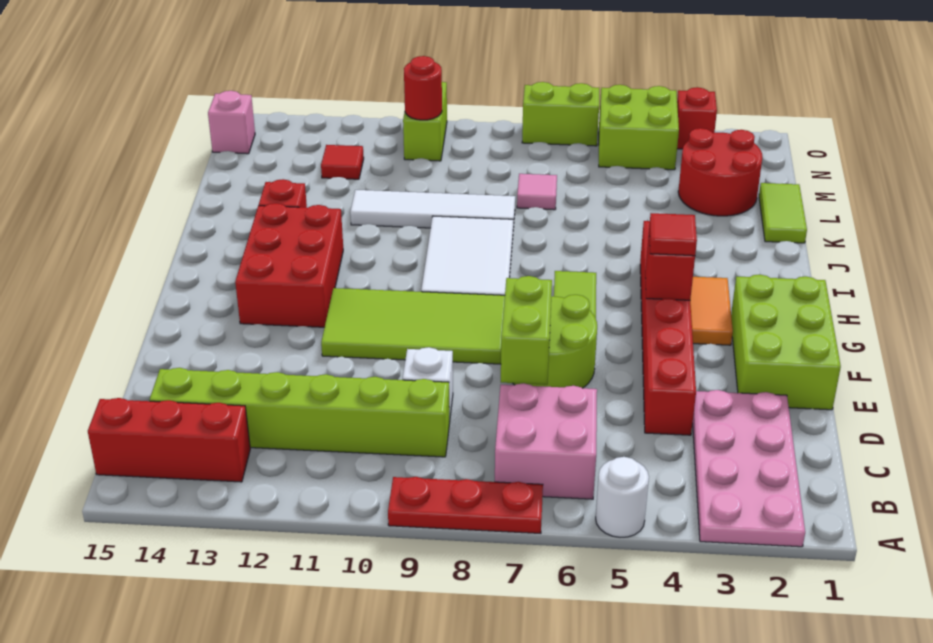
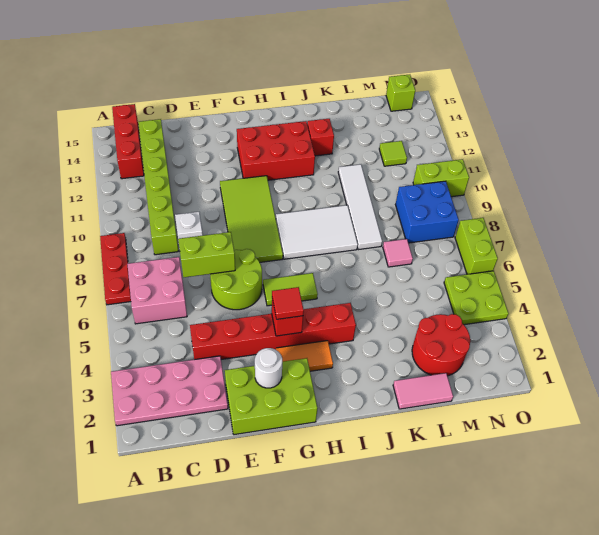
white round brick A5 level 1 -> white round brick F2 level 2
lime tile K1:L1 level 1 -> pink tile K1:L1 level 1
none -> blue brick M8:N9 level 1
red tile M12 level 1 -> lime tile M12 level 1
lime brick N4:O5 level 1 -> lime plate N4:O5 level 1
red round brick N10 level 2 -> none
pink brick N15 level 1 -> lime brick N15 level 1
red brick O3 level 1 -> none

